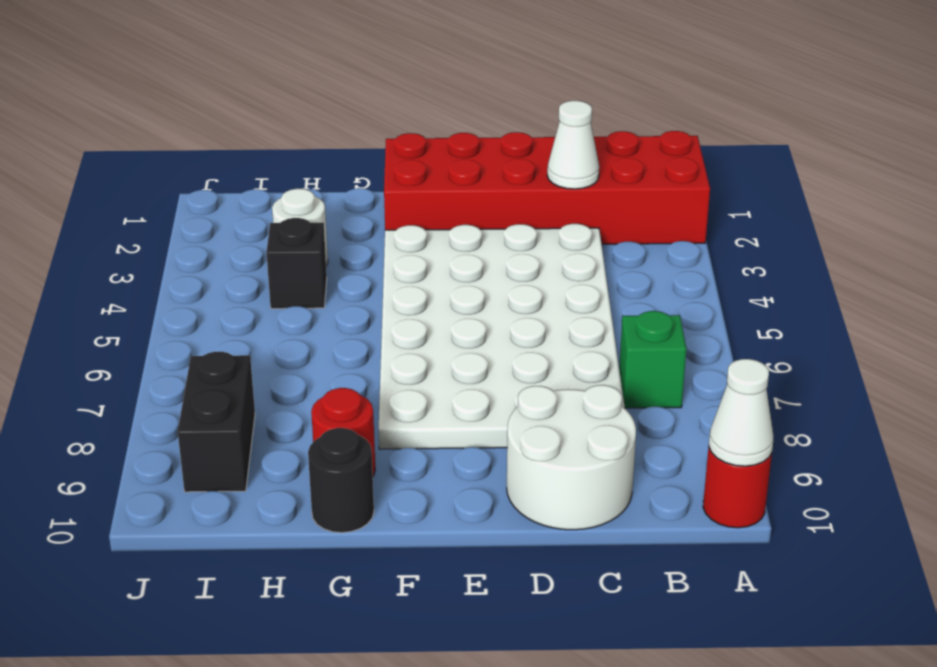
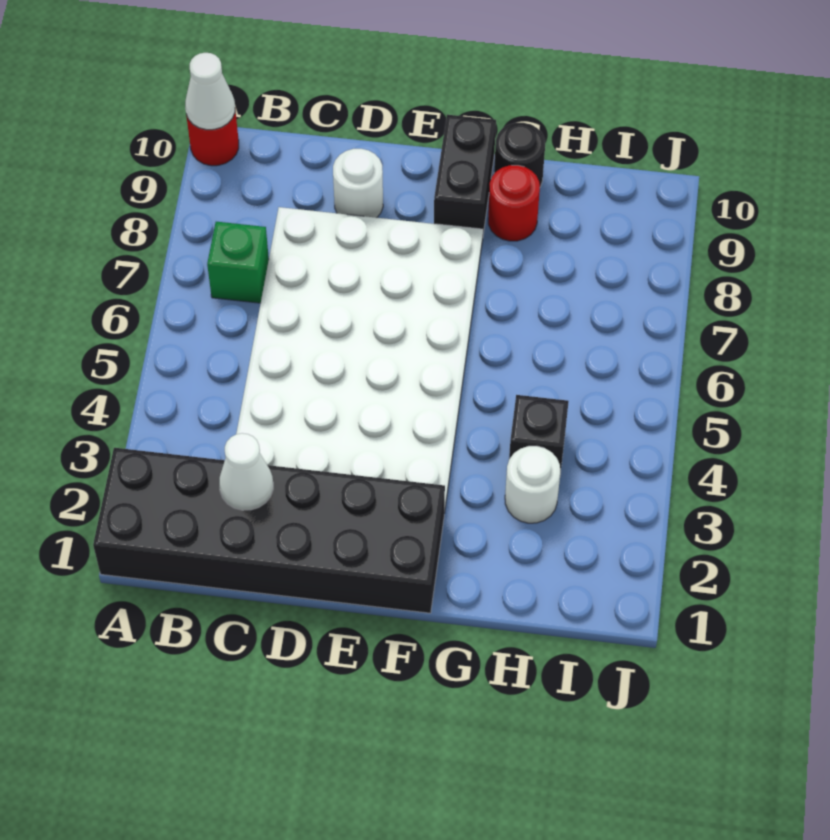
red brick A1:F2 level 1 -> black brick A1:F2 level 1
white round brick C9:D10 level 1 -> white round brick D9 level 1
black brick I8:I9 level 1 -> black brick F9:F10 level 1

